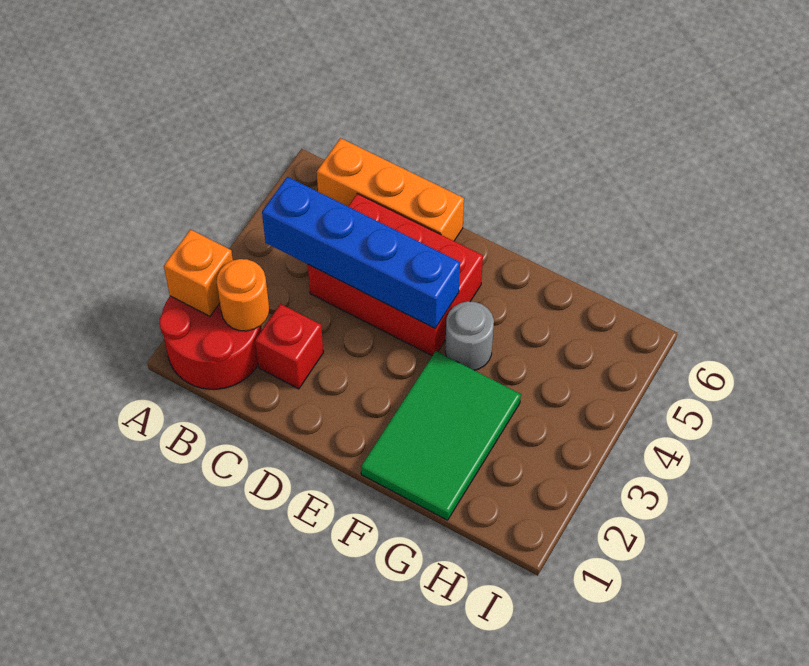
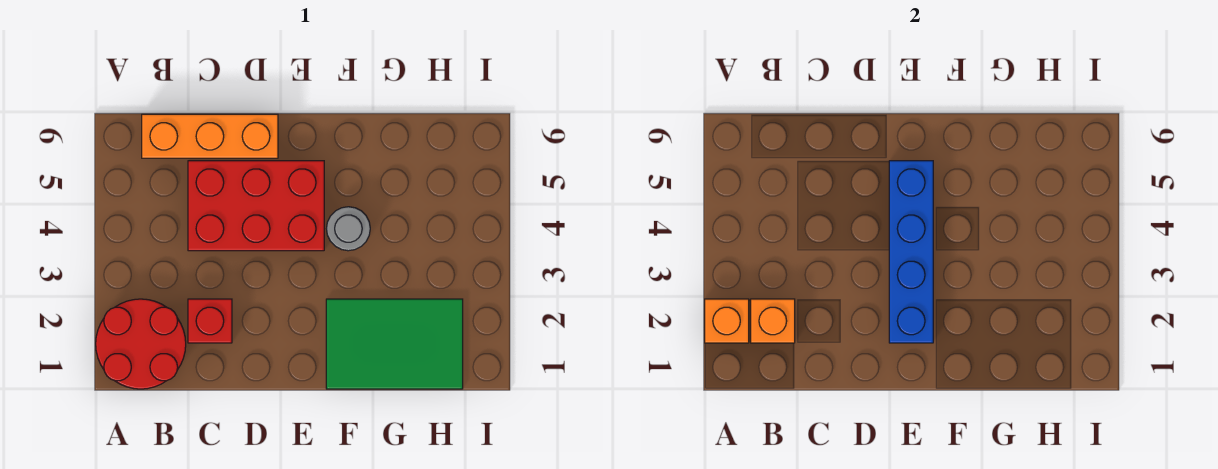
orange round brick B2 level 2 -> orange brick B2 level 2
blue brick B4:E4 level 2 -> blue brick E2:E5 level 2
green tile F1:G3 level 1 -> green tile F1:H2 level 1

